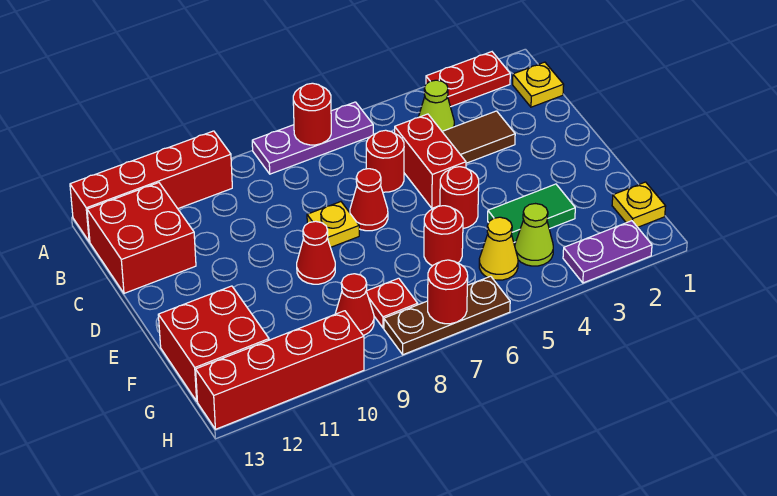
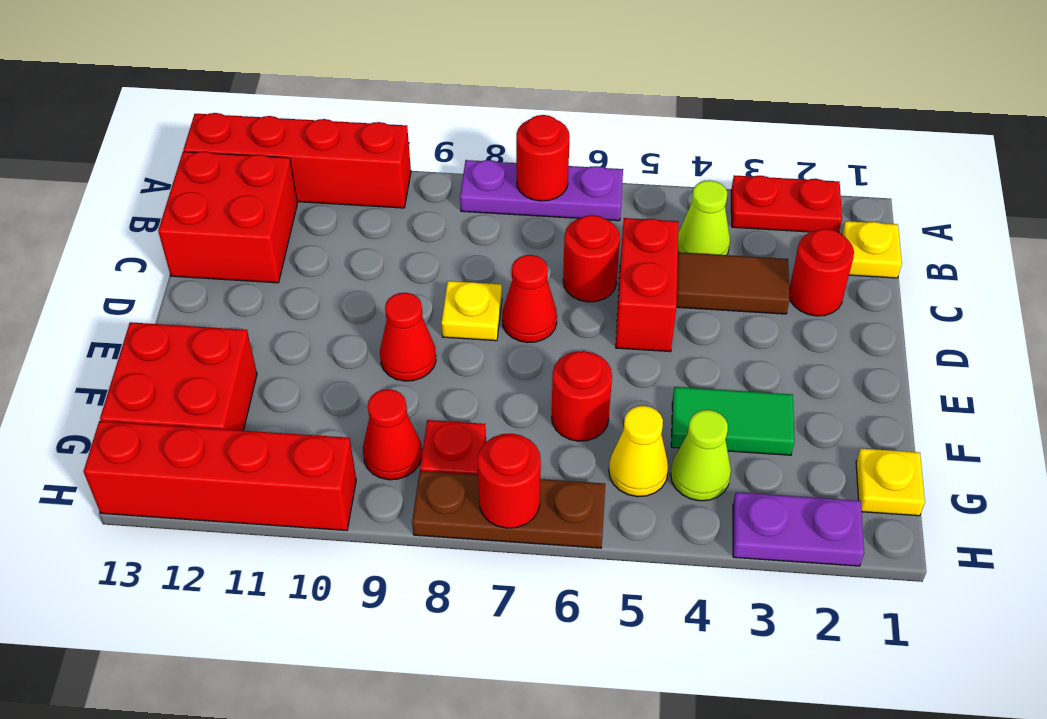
red round brick E5 level 1 -> red round brick C2 level 1

